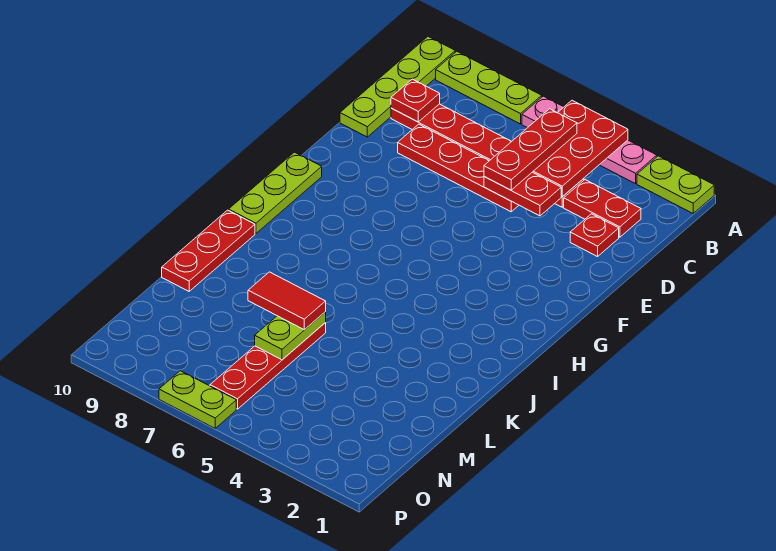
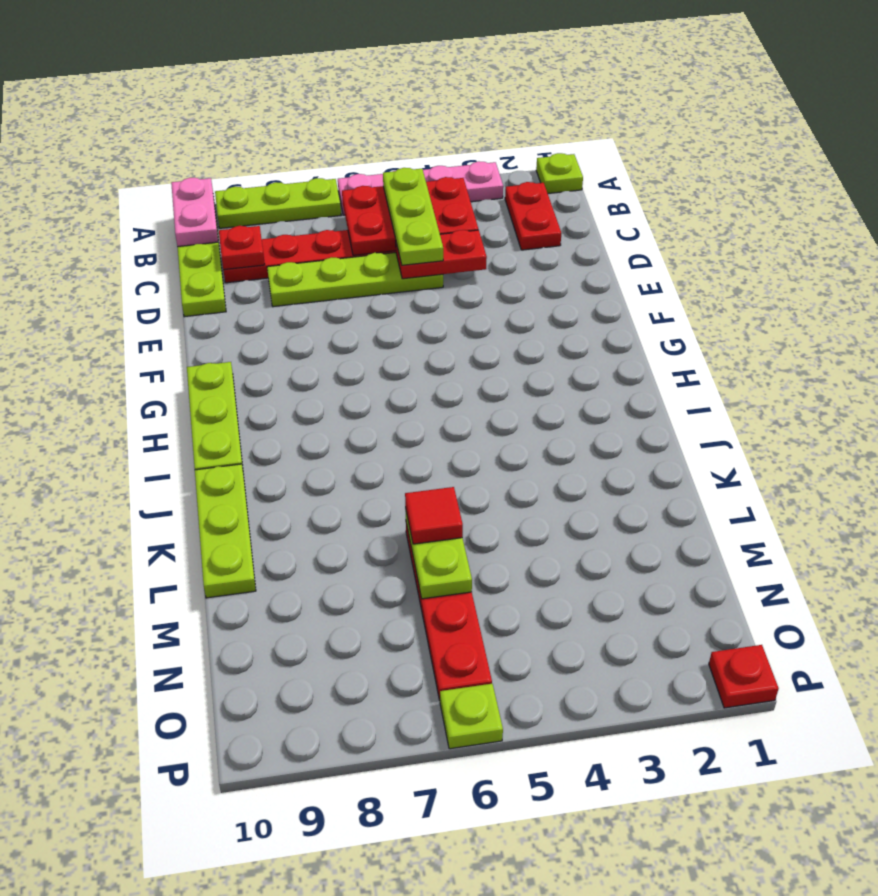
lime plate A1:A2 level 1 -> lime plate A1 level 1
red plate A4:C5 level 2 -> red plate B4:C6 level 2
none -> pink plate A10:B10 level 2
red plate B5:D5 level 3 -> lime plate B5:D5 level 3
red plate C2:C3 level 1 -> red plate B2:C2 level 1
red plate D2 level 1 -> red plate P1 level 1
red plate D5:D8 level 1 -> lime plate D5:D8 level 1
red plate J10:L10 level 1 -> lime plate J10:L10 level 1
red tile L6:L7 level 3 -> red tile L6 level 3
lime plate P6:P7 level 1 -> lime plate P6 level 1

